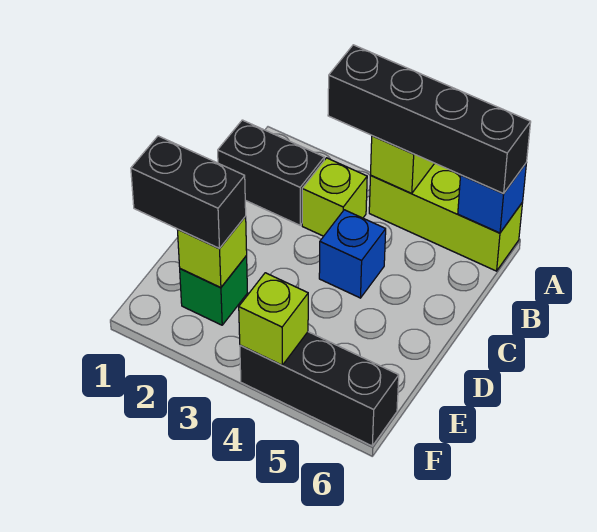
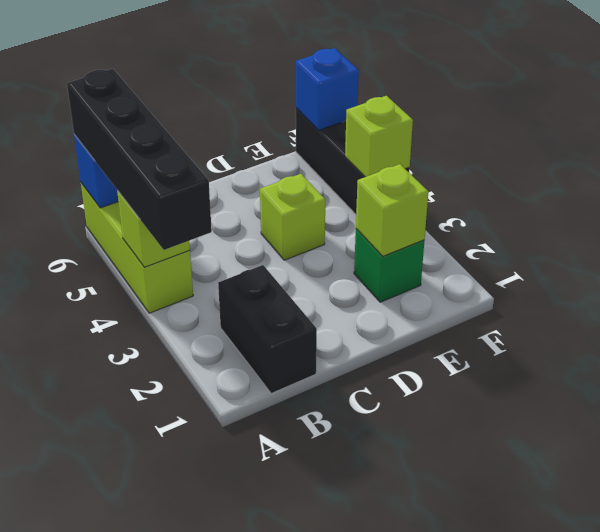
lime brick B3 level 1 -> lime brick D4 level 1
blue brick C4 level 1 -> blue brick F6 level 2
black brick E1:E2 level 3 -> none

